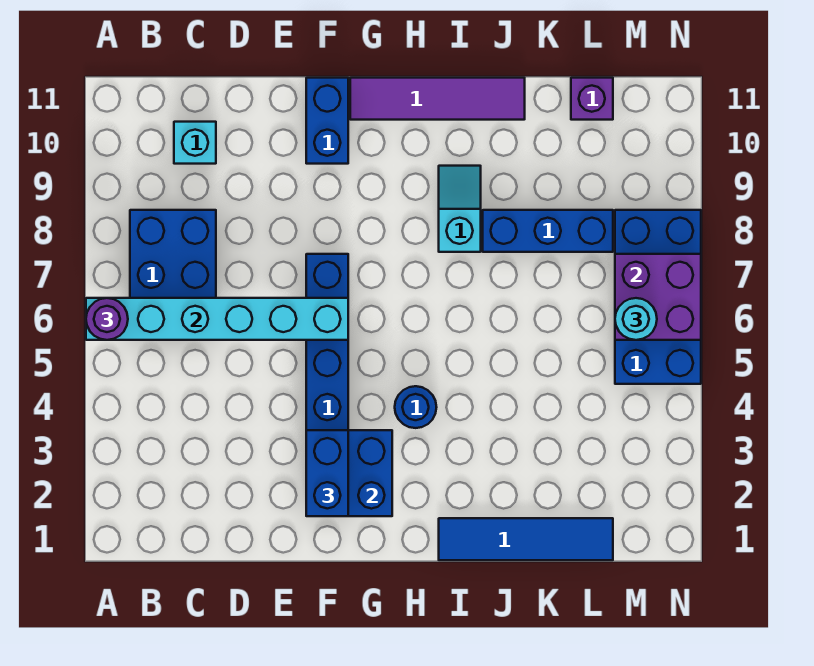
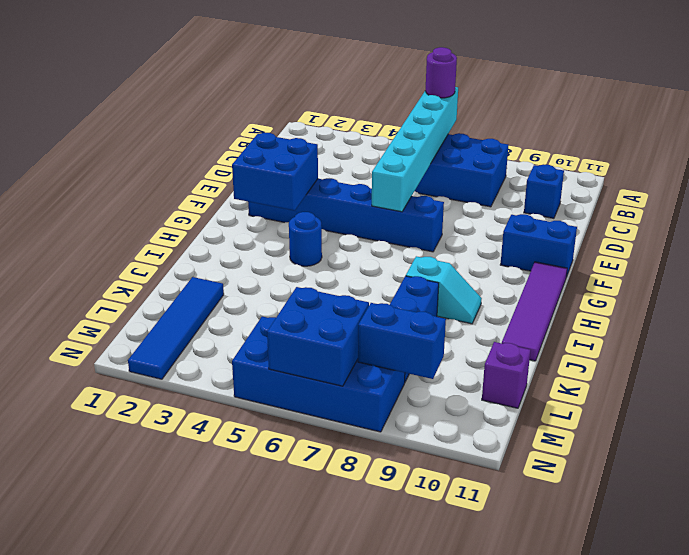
cyan brick C10 level 1 -> blue brick C10 level 1
blue brick F2:F3 level 3 -> blue brick M8:M9 level 2
blue tile I1:L1 level 1 -> blue tile K2:N2 level 1
purple brick M6:N7 level 2 -> blue brick M6:N7 level 2
cyan round brick M6 level 3 -> none

